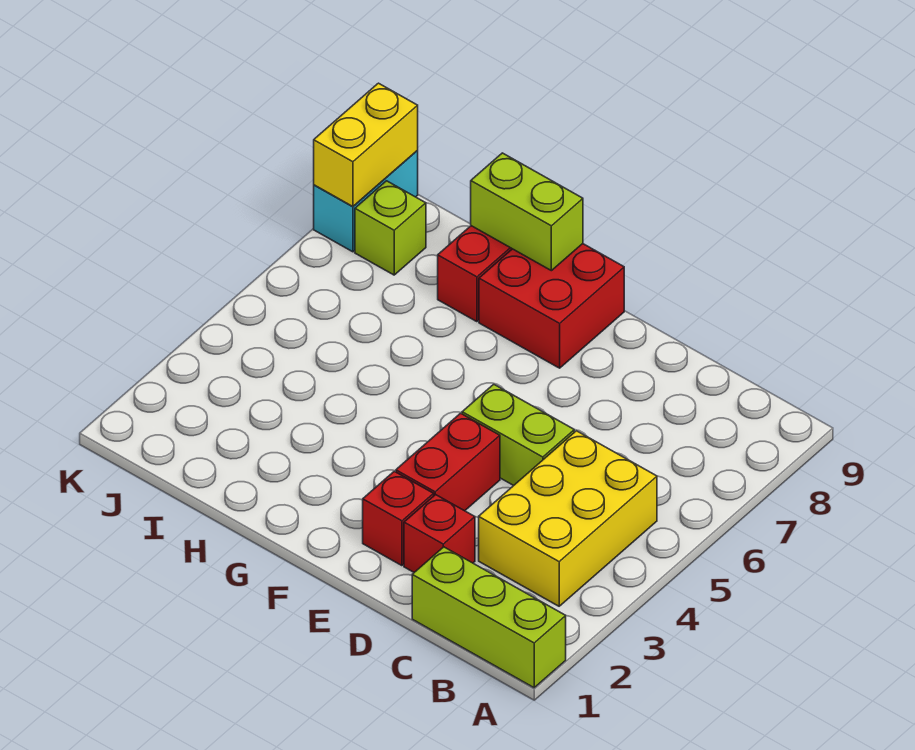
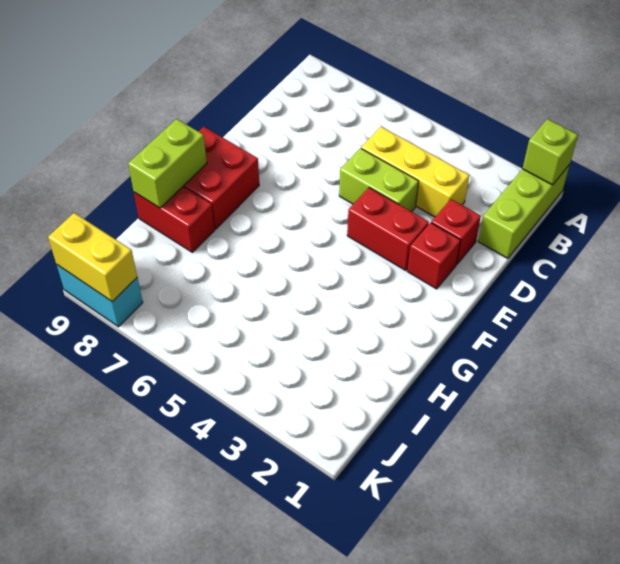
yellow brick B3:C5 level 1 -> yellow brick C3:C5 level 1
lime brick D5:E5 level 1 -> lime brick D4:D5 level 1
lime brick J8 level 1 -> lime brick A1 level 2

